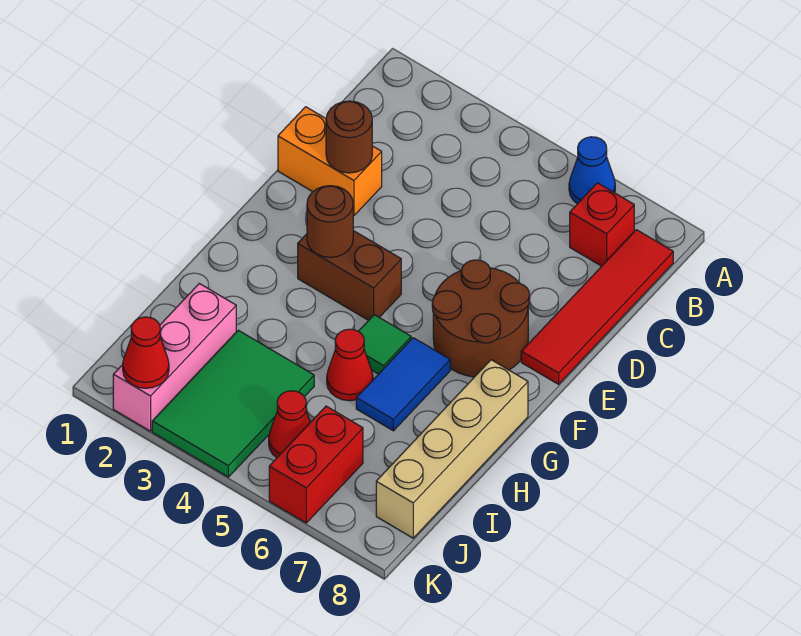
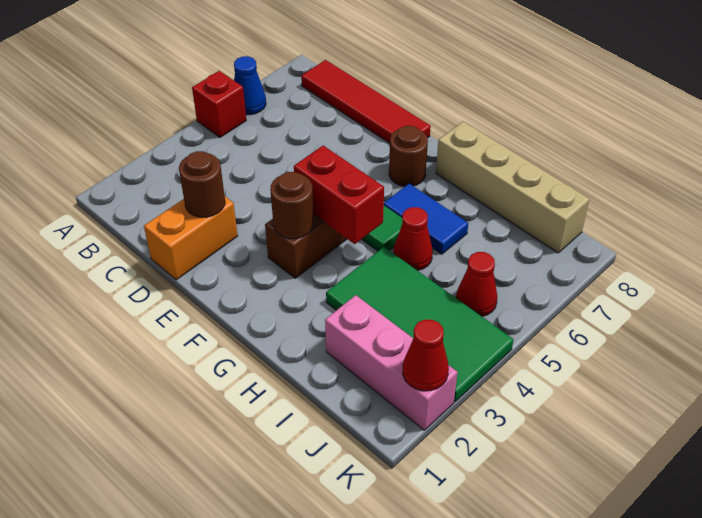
red brick B7 level 1 -> red brick A5 level 1
brown round brick E6:F7 level 1 -> brown round brick F7 level 1
green tile I3:K4 level 1 -> green tile H3:K4 level 1
red brick J6:K6 level 1 -> red brick F4:G4 level 2

